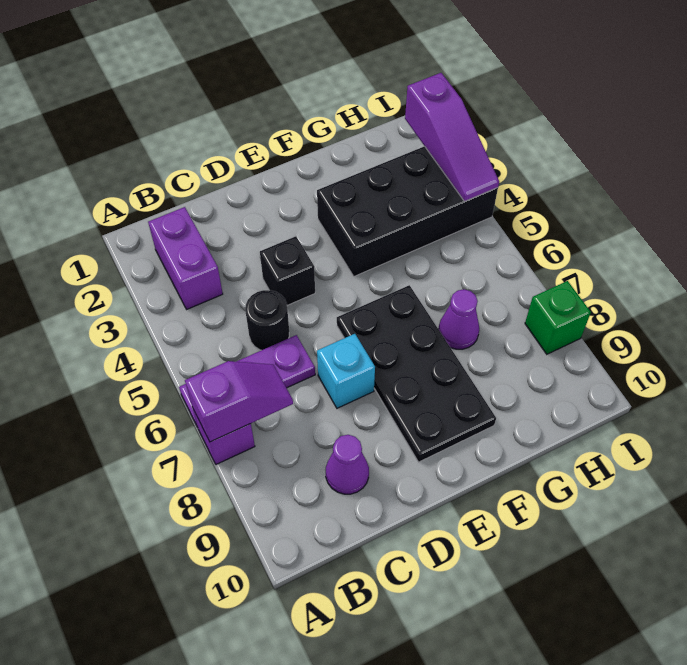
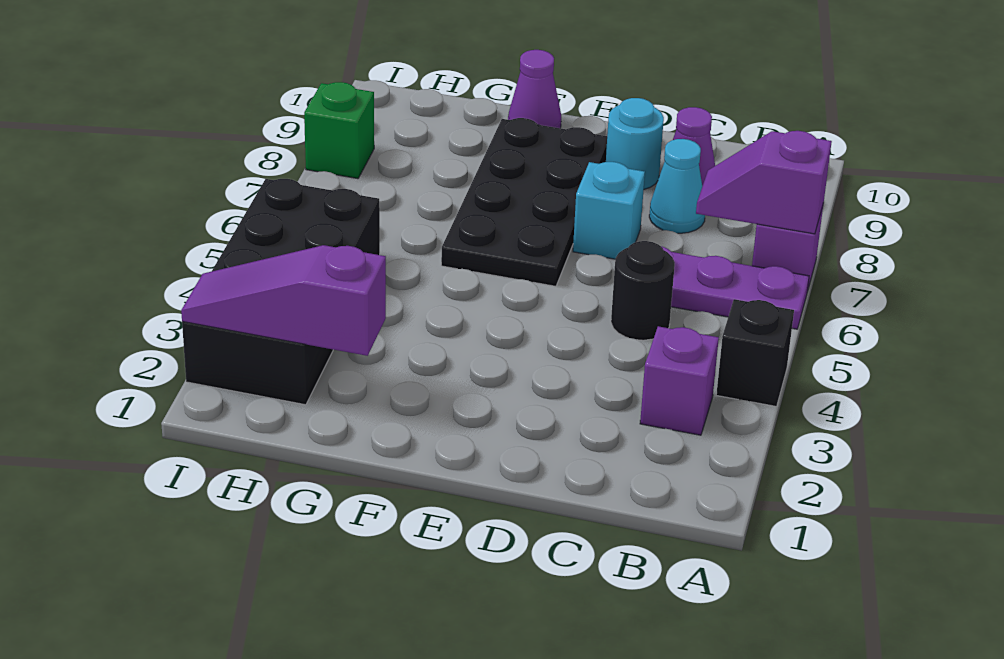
purple brick B2:B3 level 1 -> purple brick B3 level 1
none -> cyan cone C8 level 1
black brick D4 level 1 -> black brick A4 level 1
none -> cyan round brick D9 level 1
black brick F3:I4 level 1 -> black brick H2:I5 level 1
purple cone G7 level 1 -> purple cone F10 level 1
purple slope I2:I4 level 2 top 2 -> purple slope G2:I2 level 2 top G

